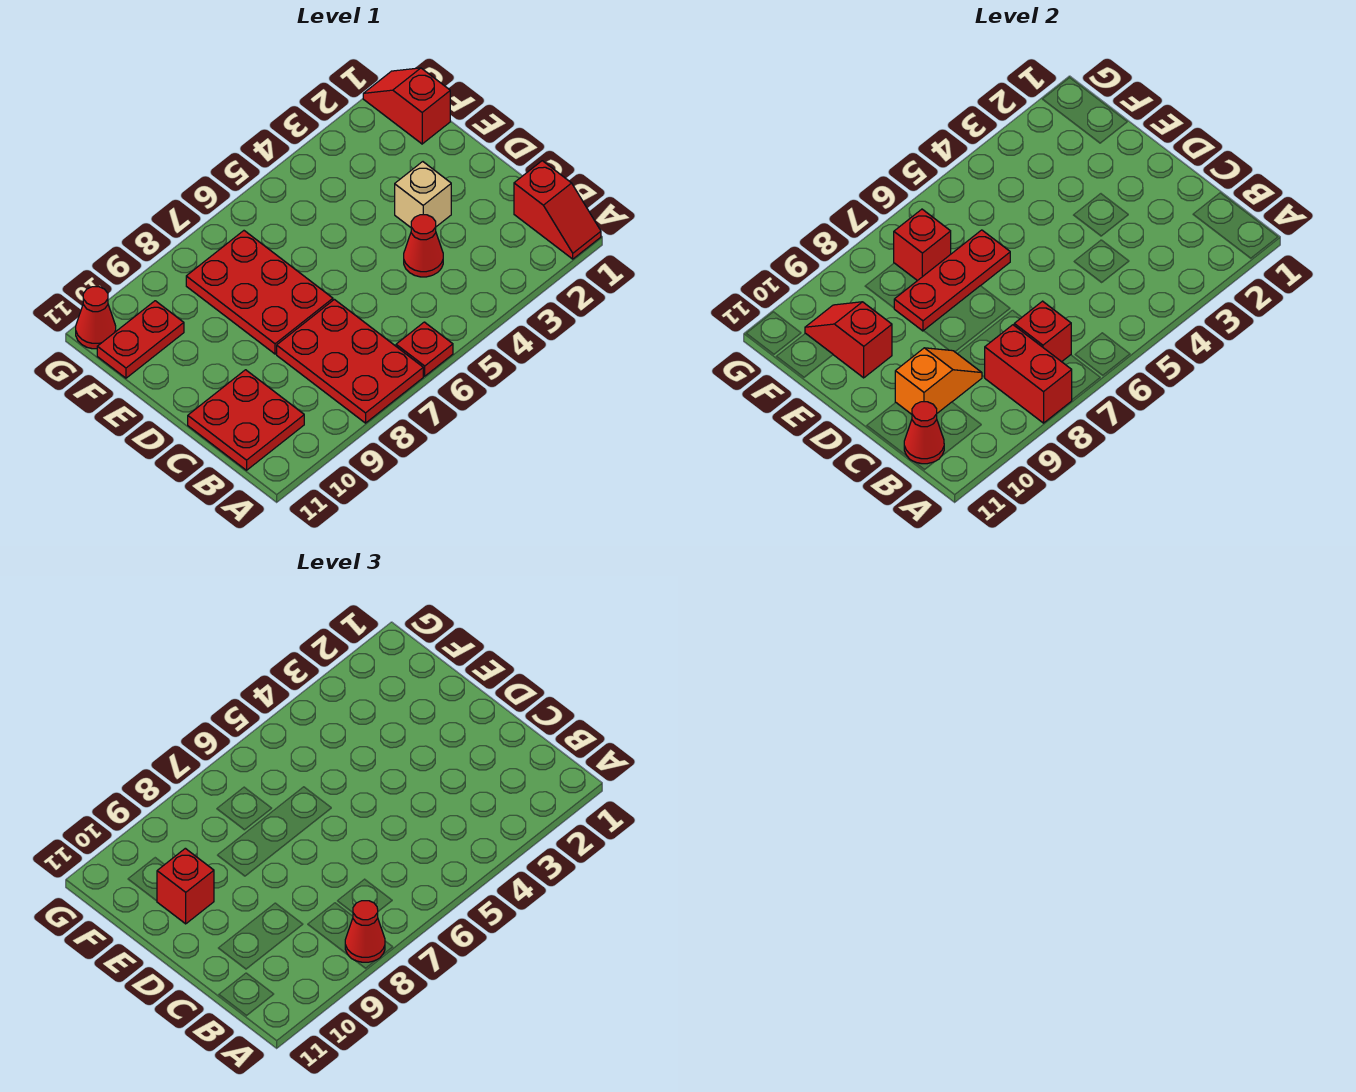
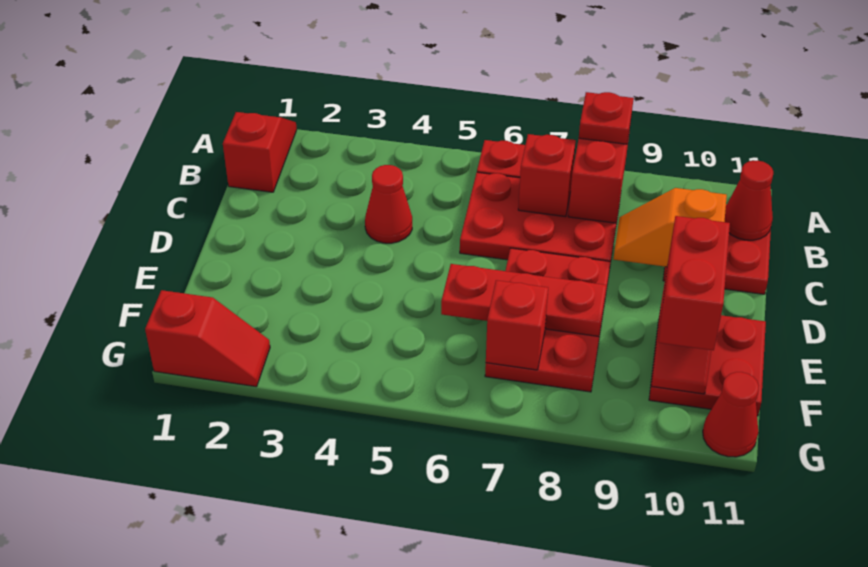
red plate A7:C8 level 1 -> red plate B6:C8 level 1
red cone A8 level 3 -> red plate A8 level 3
tan brick D3 level 1 -> none
red brick E10 level 3 -> red brick E10:F10 level 3
red slope F1:G1 level 1 top F -> red slope G1:G2 level 1 top 1
red plate F10:F11 level 1 -> red plate E10:F11 level 1

